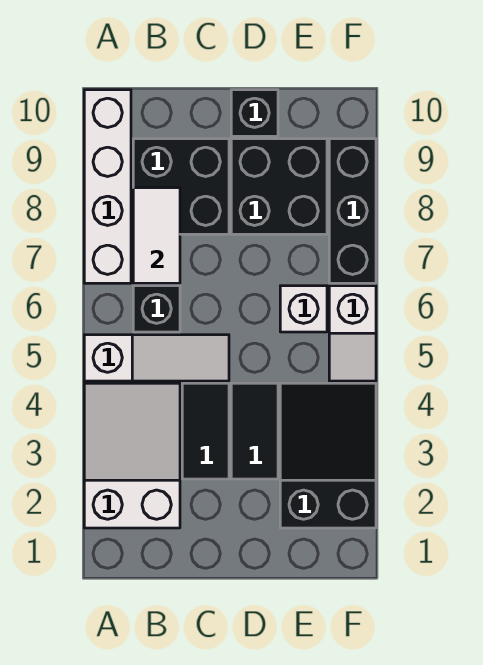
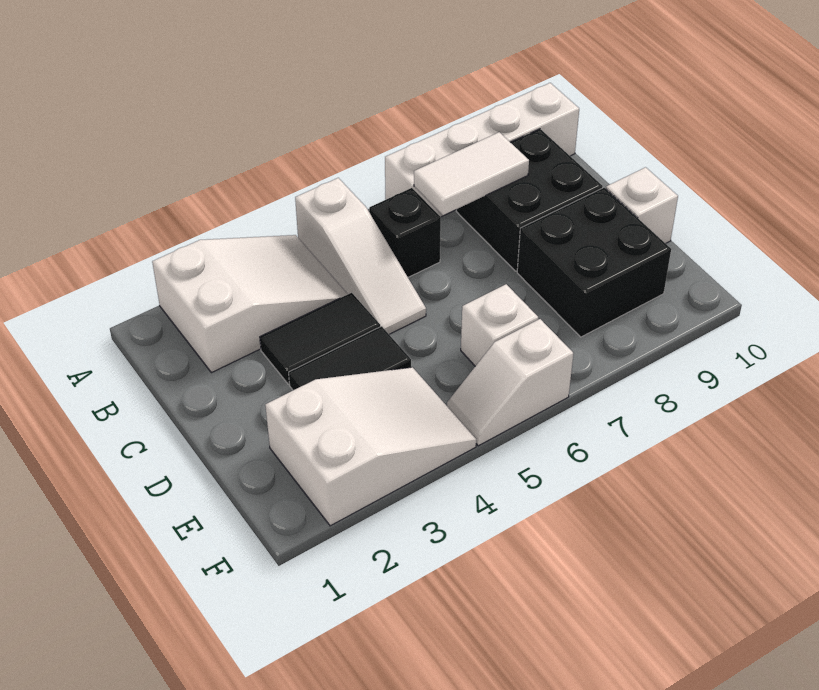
black brick D10 level 1 -> white brick D10 level 1
black slope E2:F4 level 1 top 2 -> white slope E2:F4 level 1 top 2
black brick F7:F9 level 1 -> none

